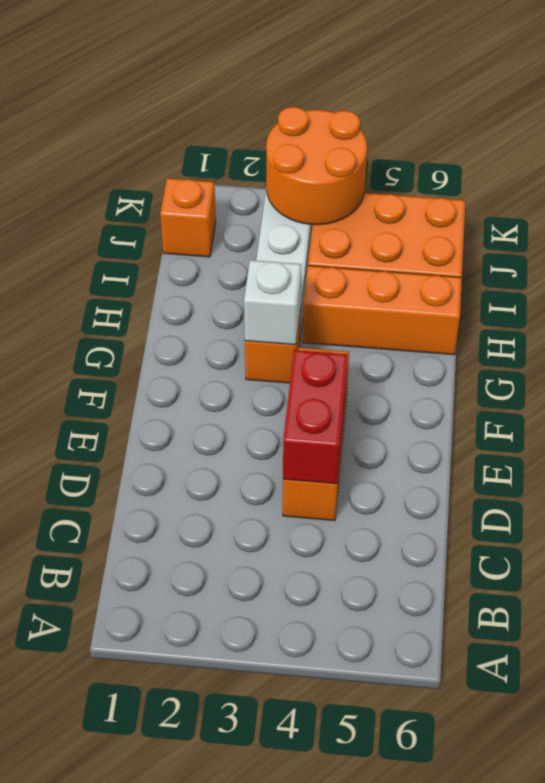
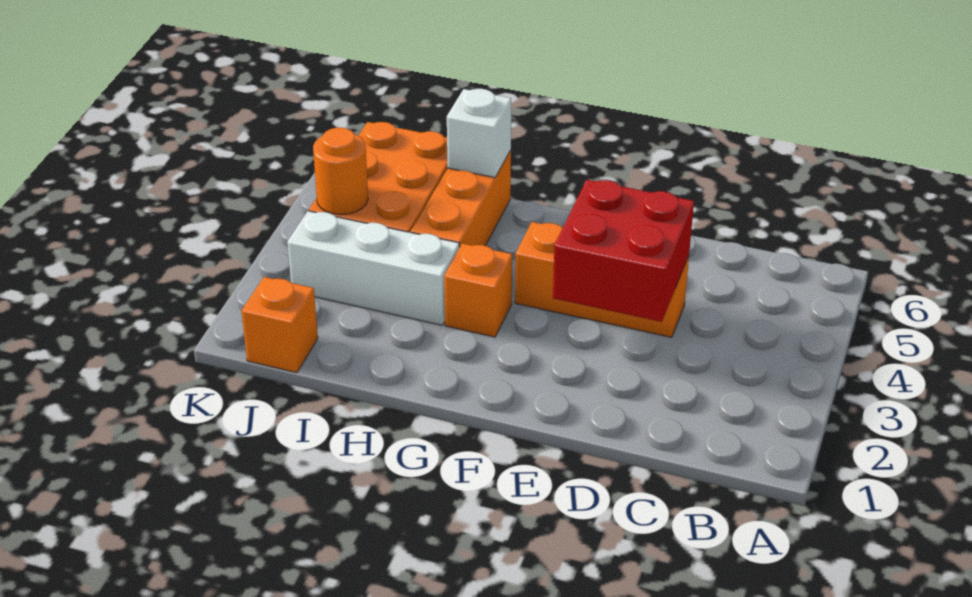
red brick D4:E4 level 2 -> red brick D3:E4 level 2
white brick G3 level 2 -> white brick H6 level 2
orange round brick J3:K4 level 2 -> orange round brick J4 level 2

